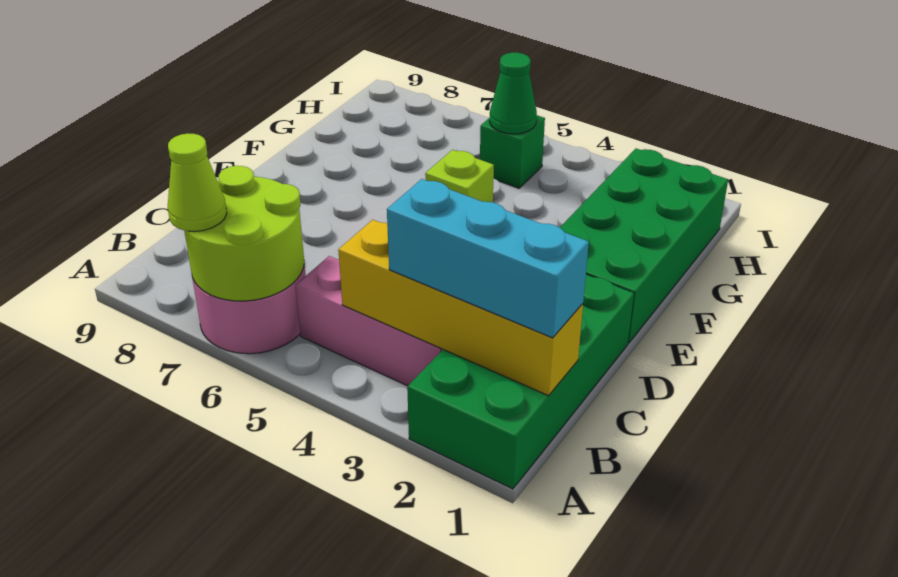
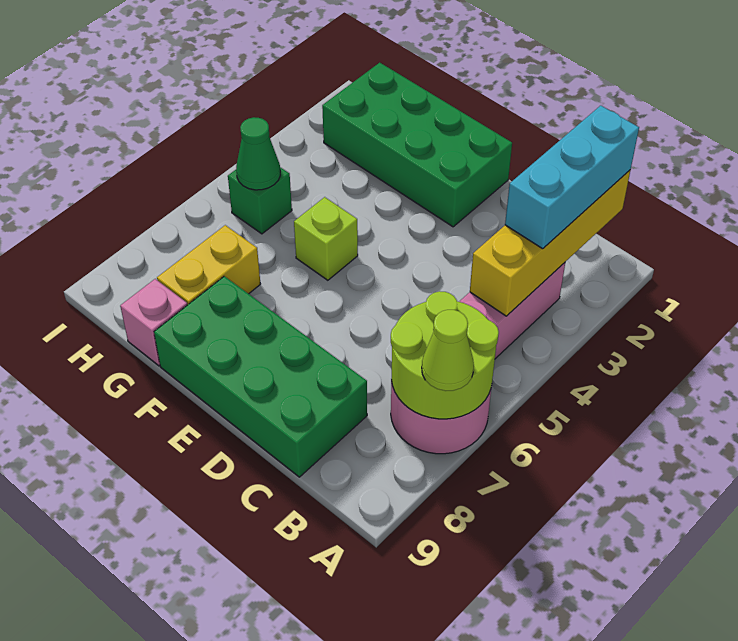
green brick A1:D2 level 1 -> green brick C8:F9 level 1
none -> yellow brick G7:G8 level 1
none -> pink brick G9 level 1

